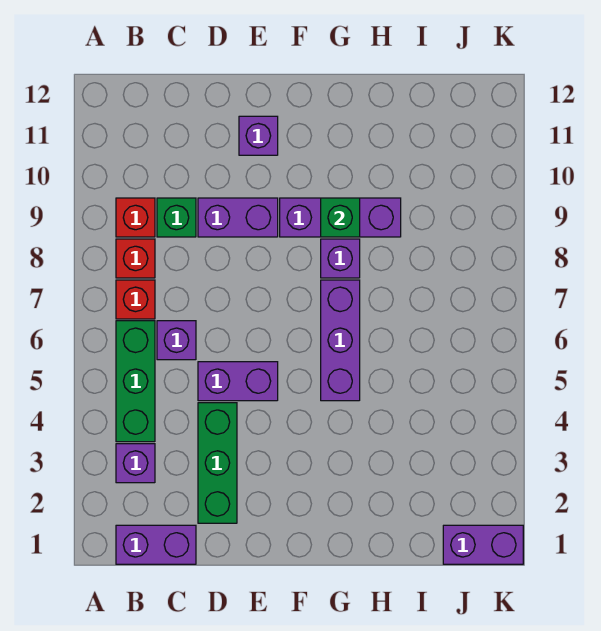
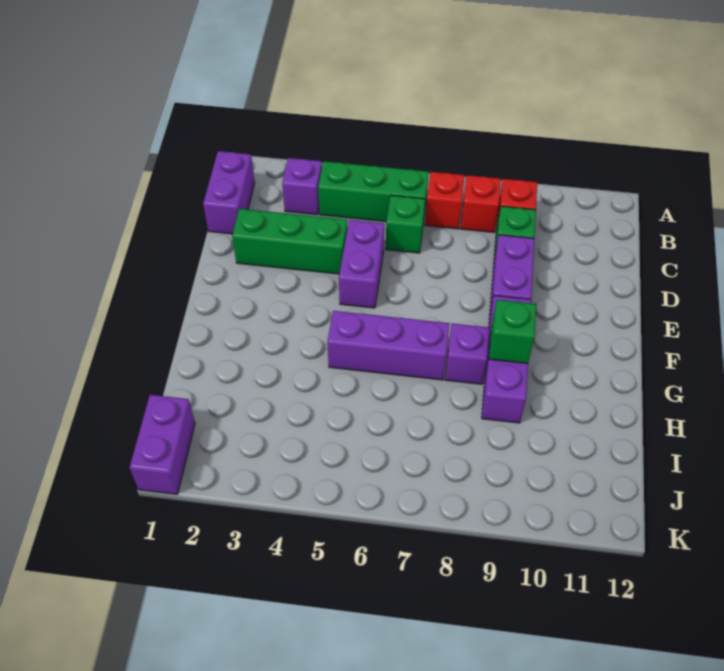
purple brick C6 level 1 -> green brick C6 level 1
purple brick E11 level 1 -> none

